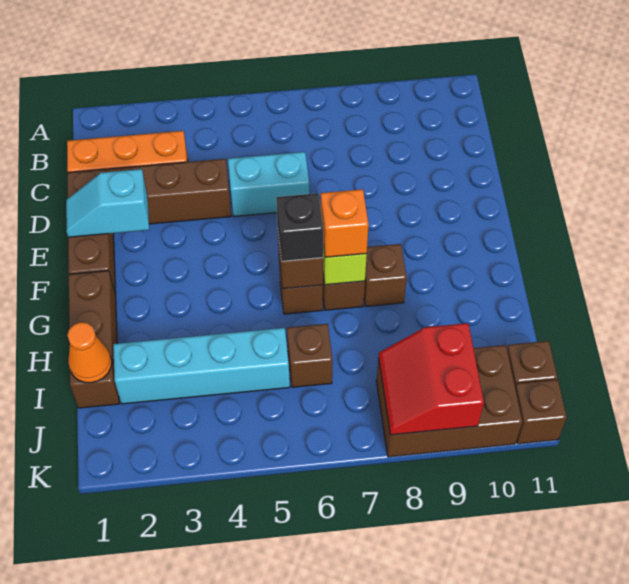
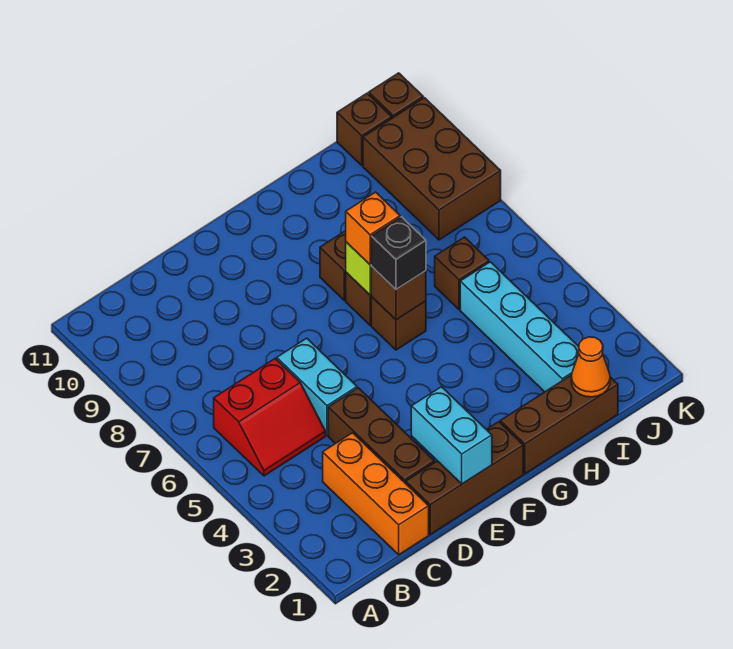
cyan slope E1:E2 level 2 top 2 -> cyan brick E1:E2 level 2
red slope J8:K9 level 2 top 9 -> red slope B5:C6 level 1 top 6

